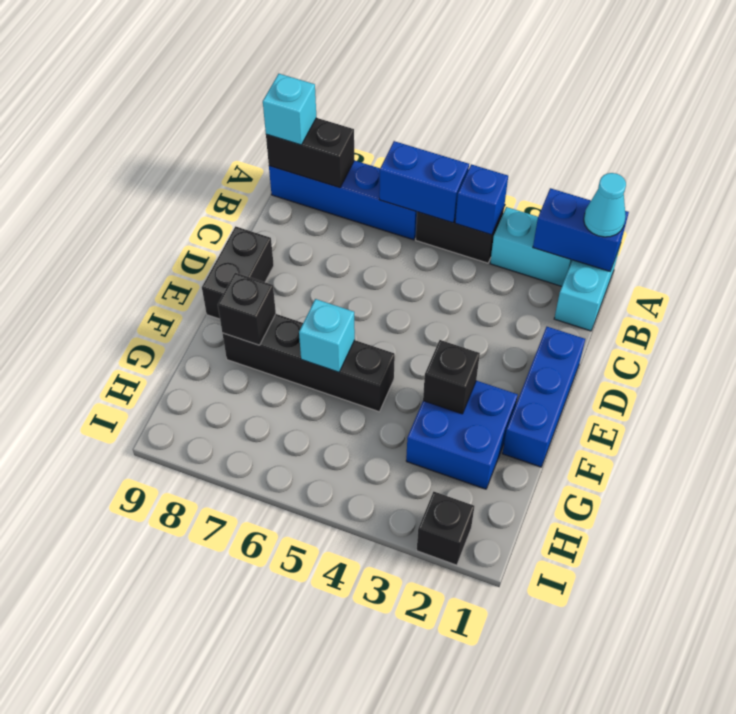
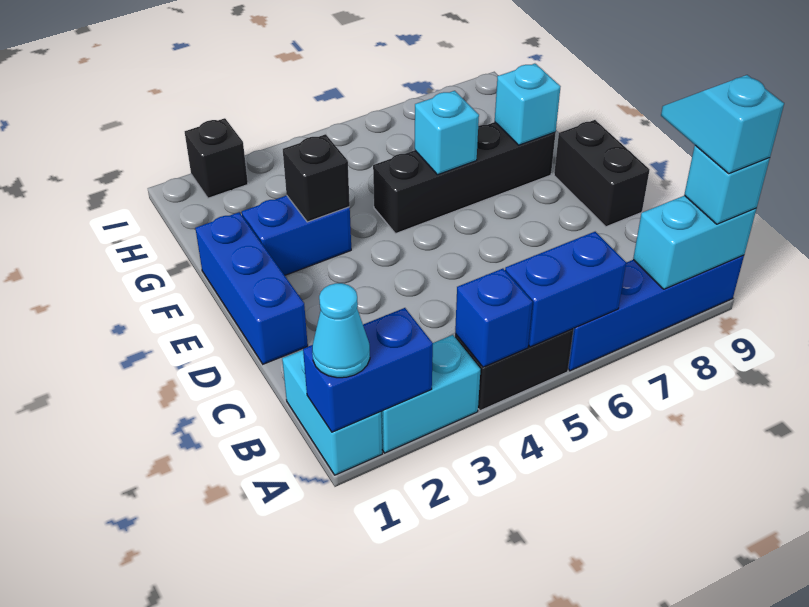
black brick A8:A9 level 2 -> cyan brick A8:A9 level 2
none -> cyan slope A9:B9 level 4 top A
blue brick F2:G3 level 1 -> blue brick F2:F3 level 1
black brick F8 level 2 -> cyan brick F8 level 2

